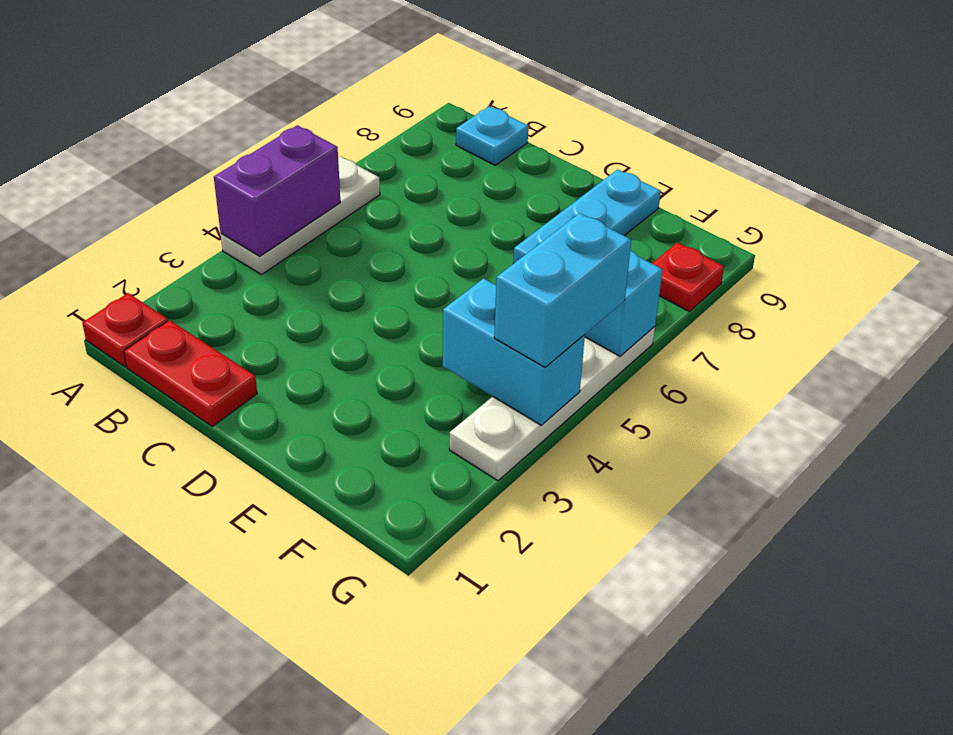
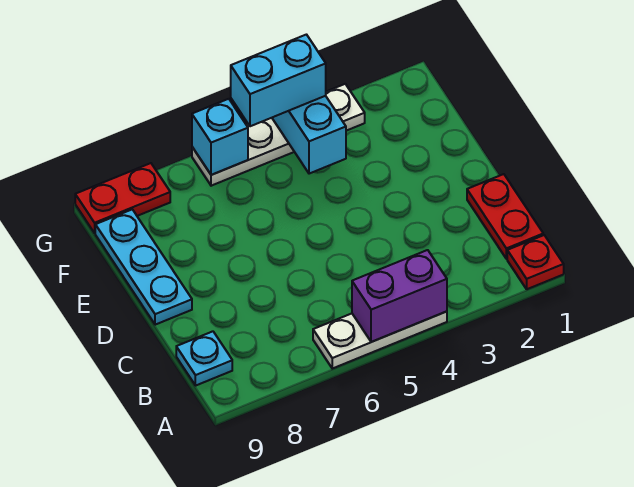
cyan plate E7:E9 level 1 -> cyan plate D9:F9 level 1
red plate G8 level 1 -> red plate G8:G9 level 1

